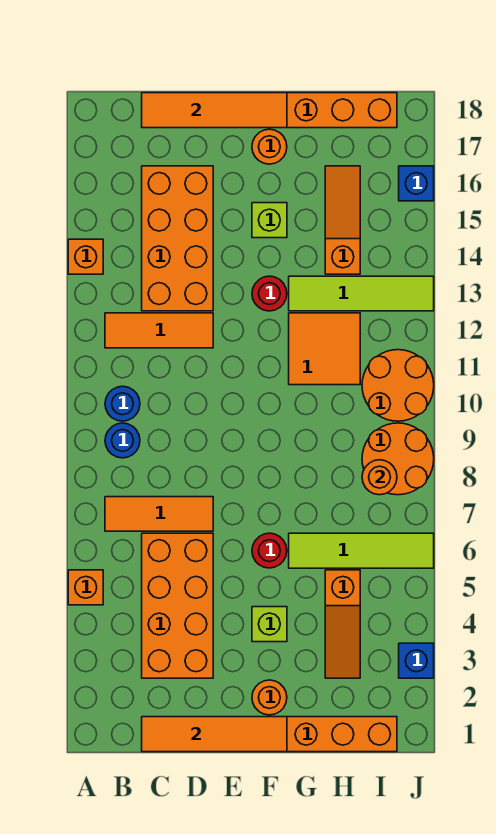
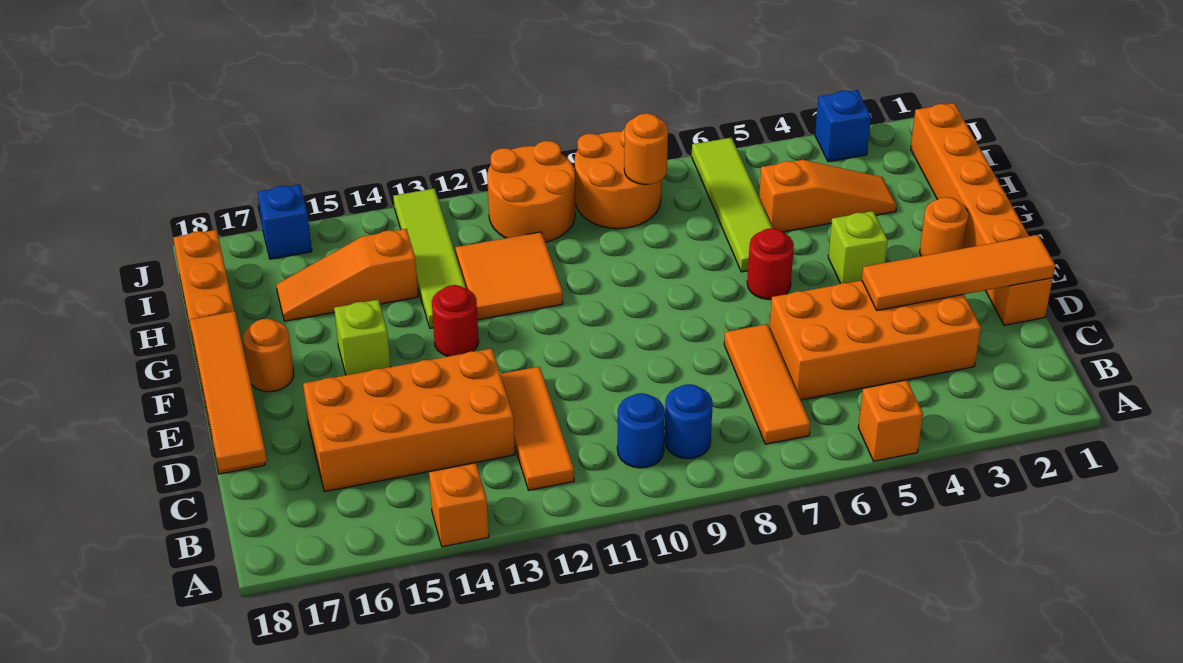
orange tile C1:F1 level 2 -> orange tile D1:D4 level 2

